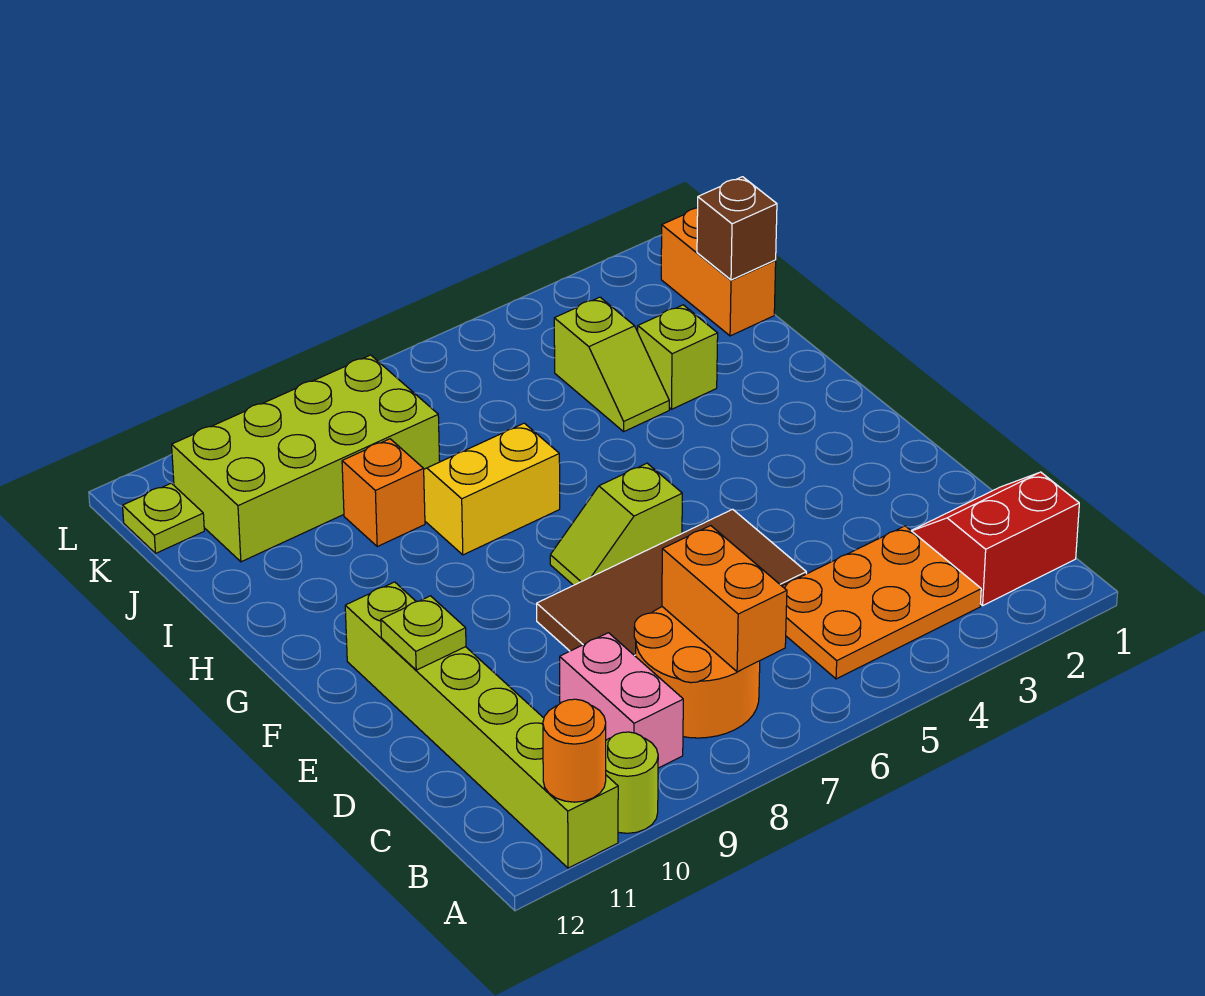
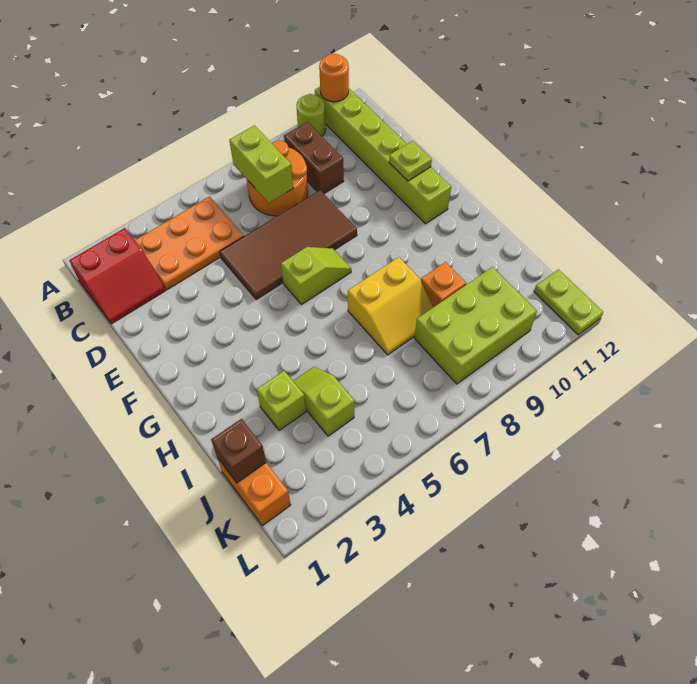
orange brick B7:C7 level 2 -> lime brick B7:C7 level 2
pink brick B9:C9 level 1 -> brown brick B9:C9 level 1
lime brick J8:K11 level 1 -> lime brick J8:K10 level 1
lime plate K12 level 1 -> lime plate K12:L12 level 1

